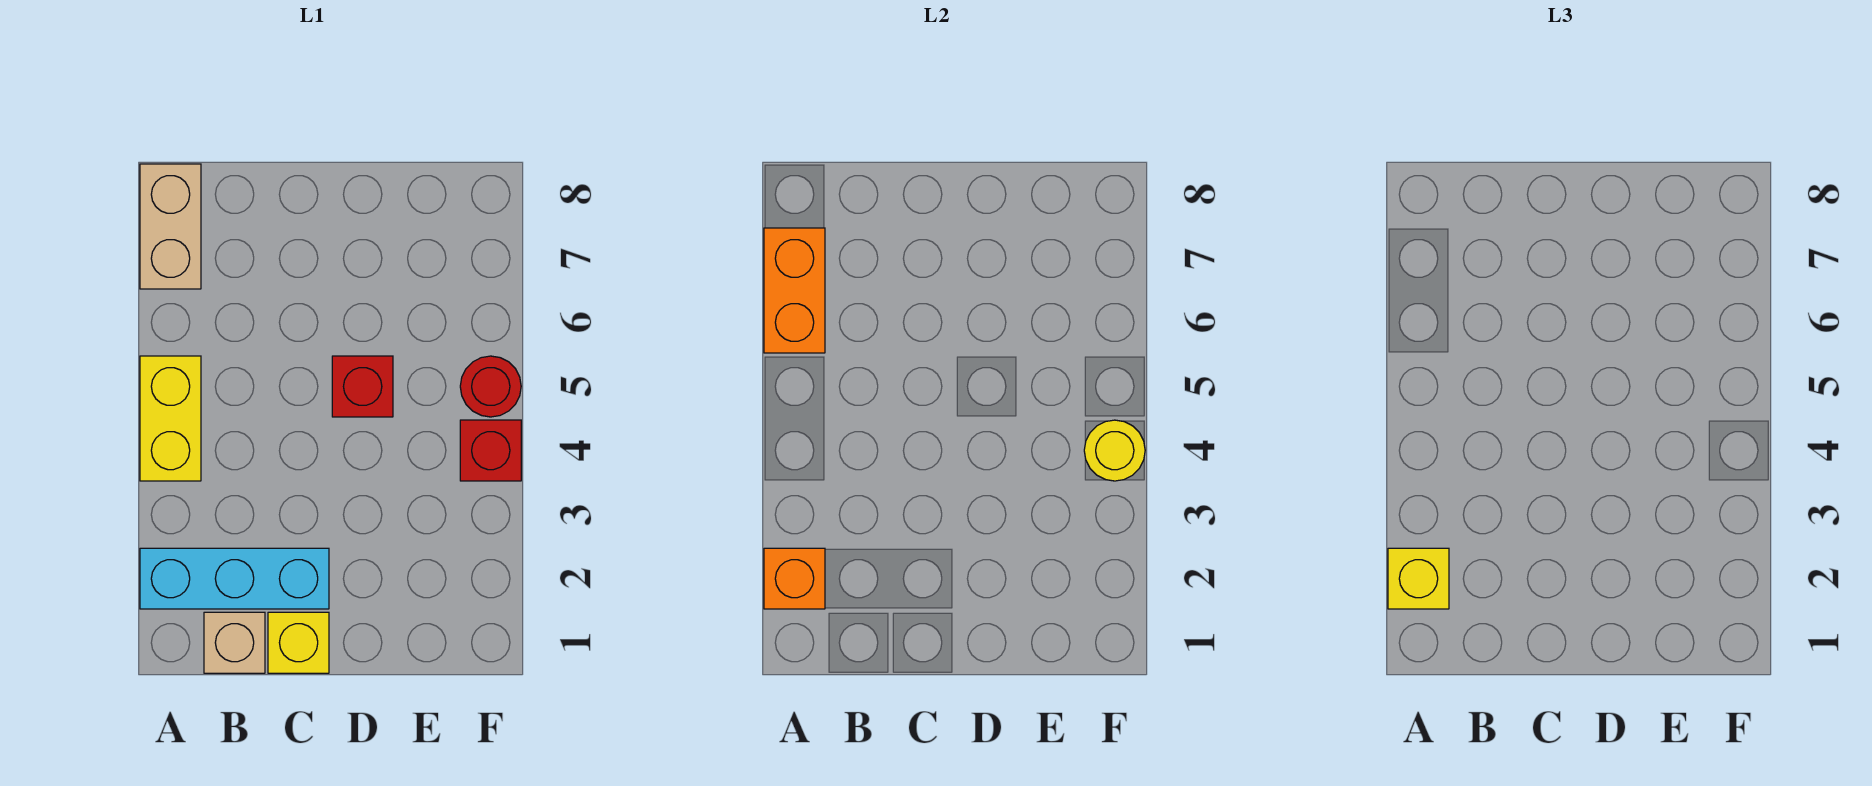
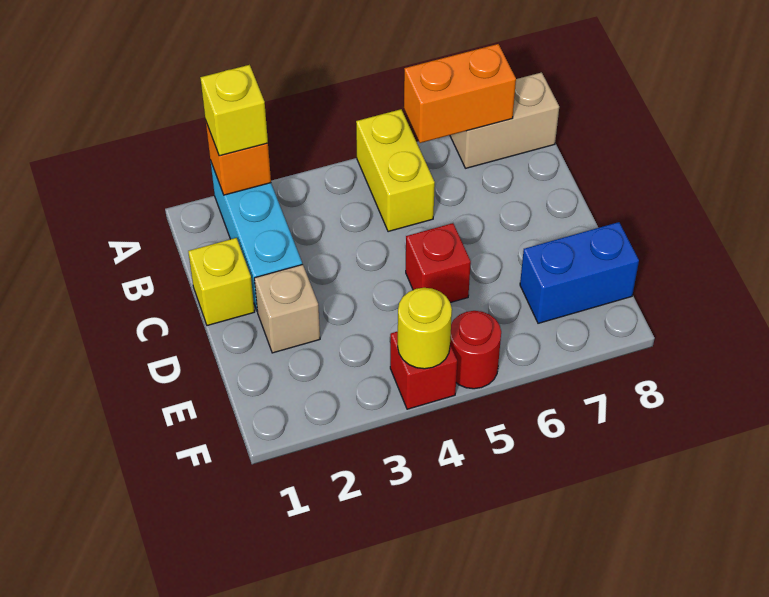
yellow brick A4:A5 level 1 -> yellow brick A5:B5 level 1
tan brick B1 level 1 -> tan brick D2 level 1
none -> blue brick E7:E8 level 1

